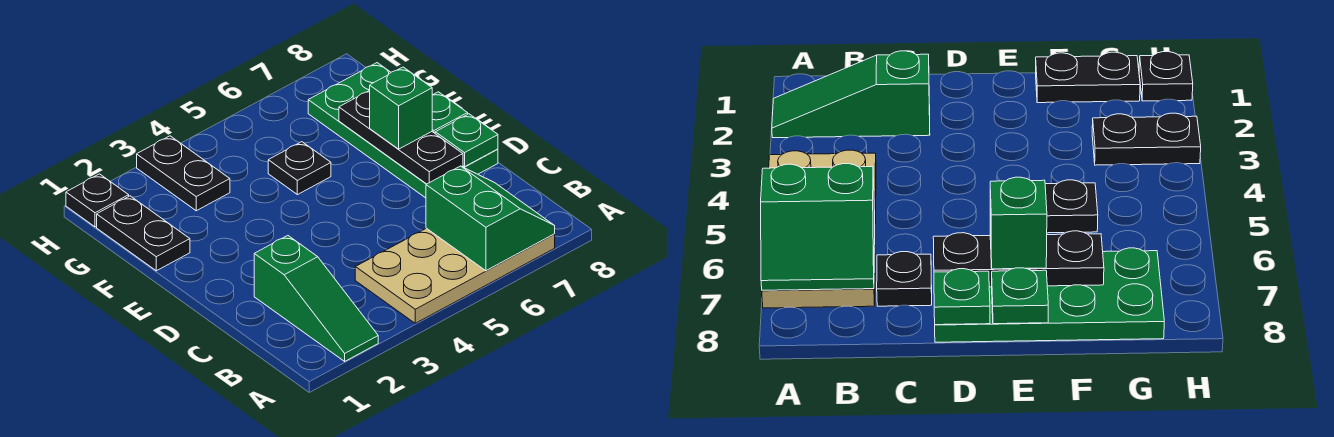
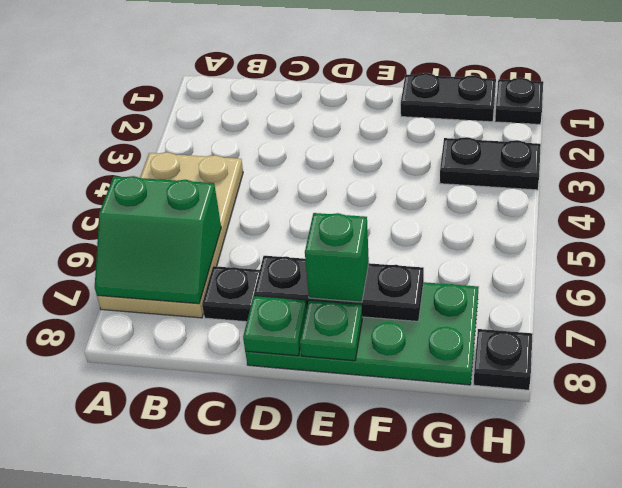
green slope A2:C2 level 1 top C -> none
black plate F5 level 1 -> black plate H8 level 1

